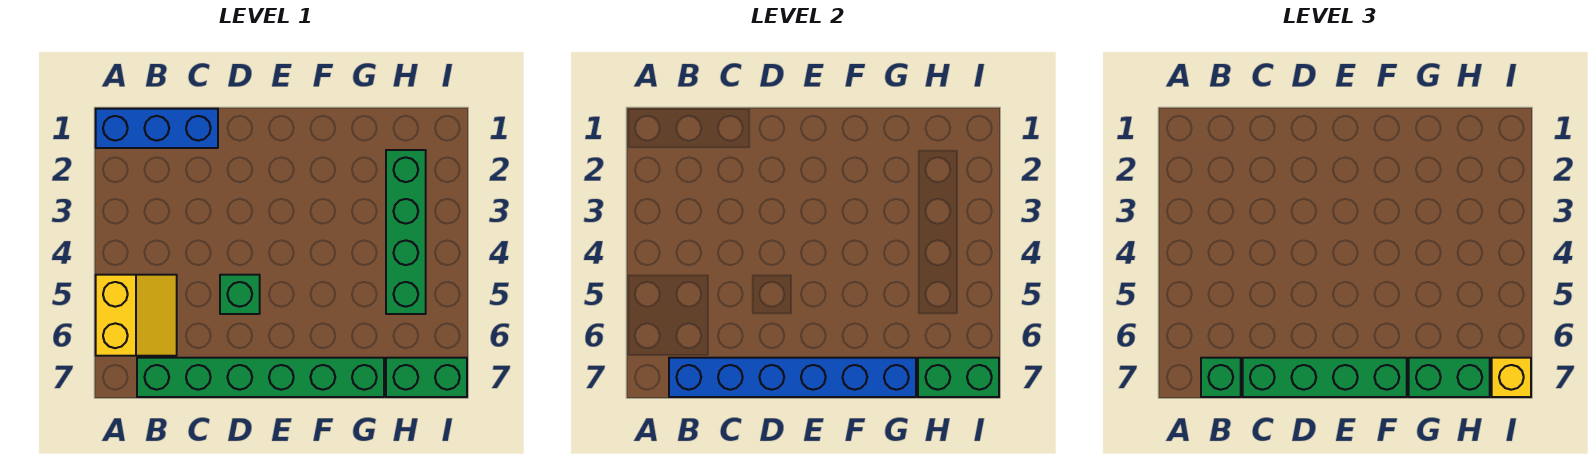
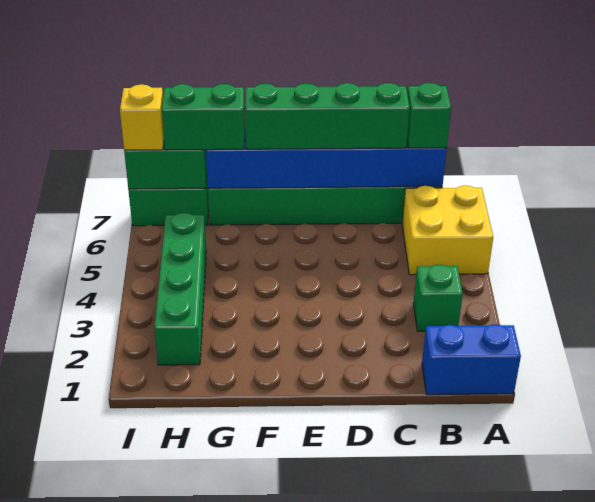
blue brick A1:C1 level 1 -> blue brick A1:B1 level 1
yellow slope A5:B6 level 1 top A -> yellow brick A5:B6 level 1
green brick D5 level 1 -> green brick B3 level 1

